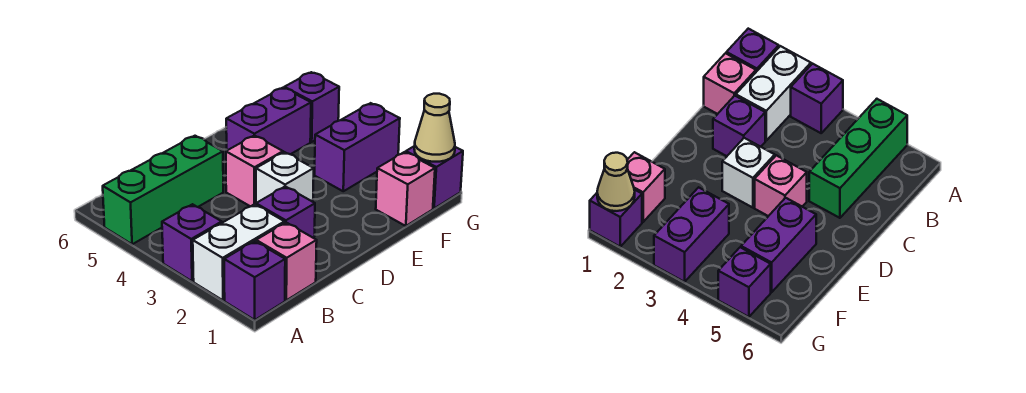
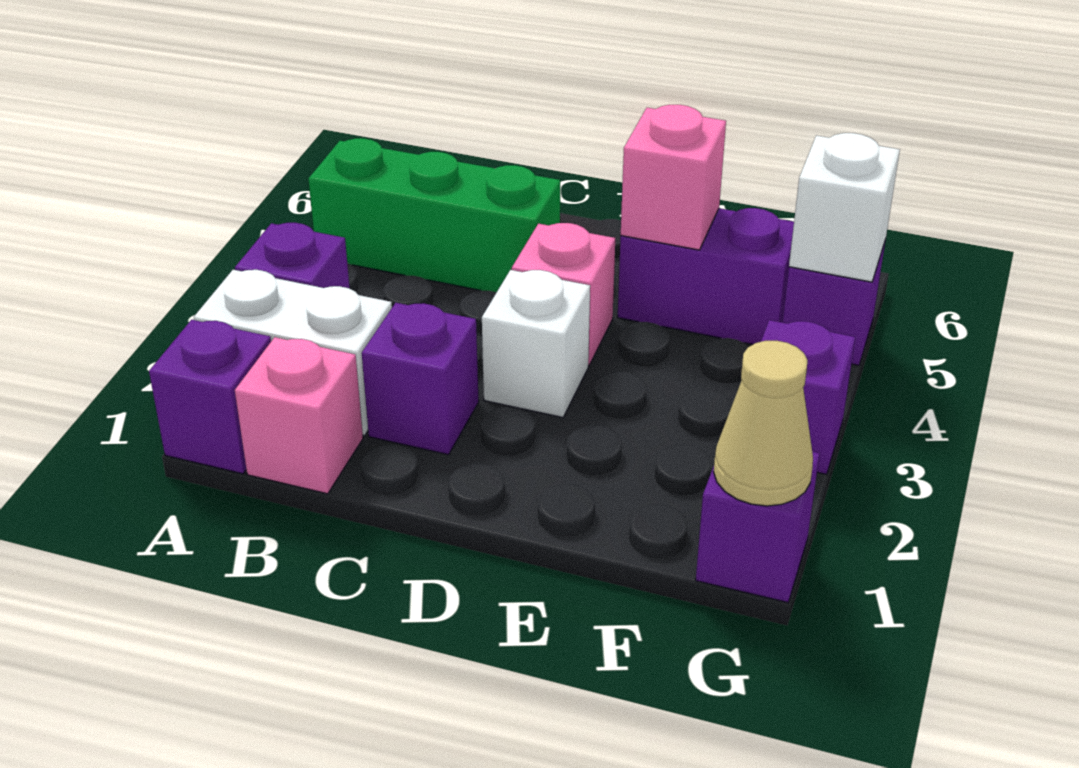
pink brick F1 level 1 -> pink brick E5 level 2
purple brick F3:G3 level 1 -> purple brick G3 level 1
none -> white brick G5 level 2

